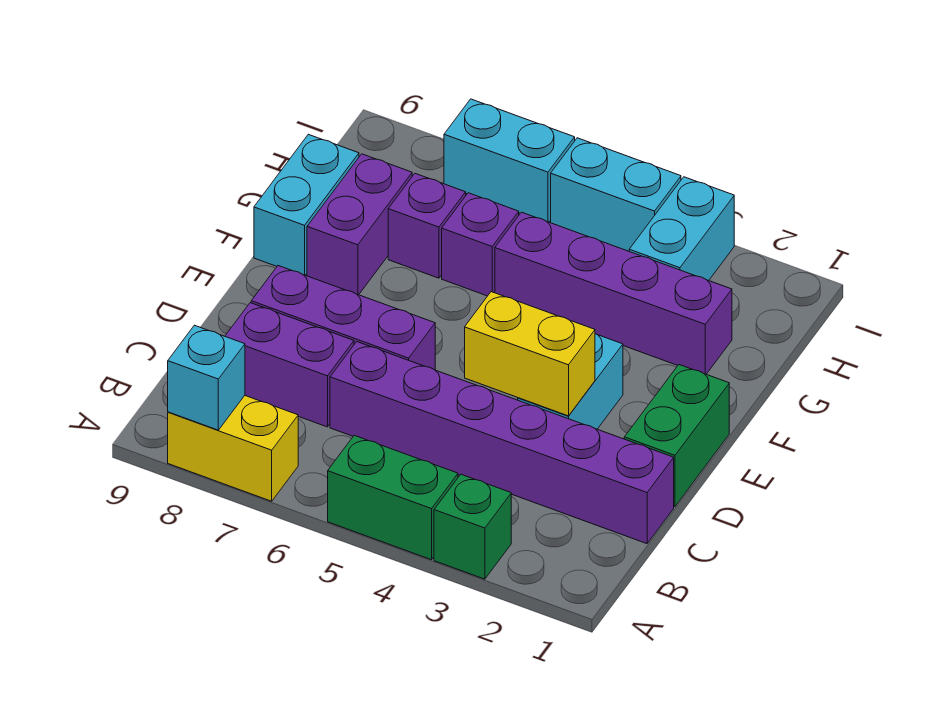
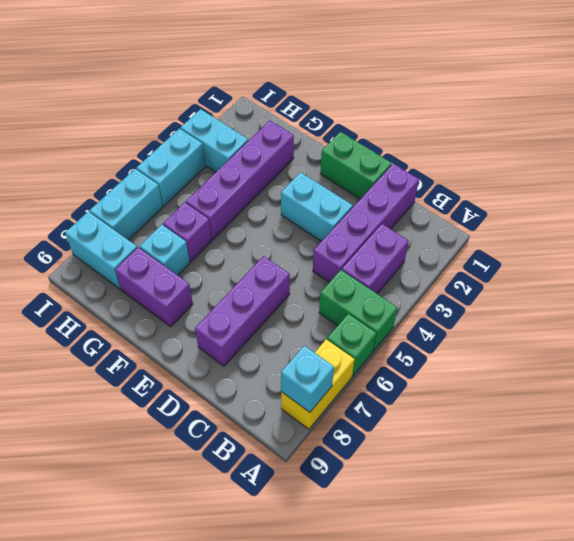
green brick A3 level 1 -> green brick A6 level 1
green brick A4:A5 level 1 -> green brick A5:B5 level 1
purple brick C1:C6 level 1 -> purple brick C1:C4 level 1
purple brick C7:C8 level 1 -> purple brick B3:B4 level 1
yellow brick D3:D4 level 2 -> none
cyan brick F9:G9 level 1 -> cyan brick H8:I8 level 1
purple brick G7 level 1 -> cyan brick G7 level 1

